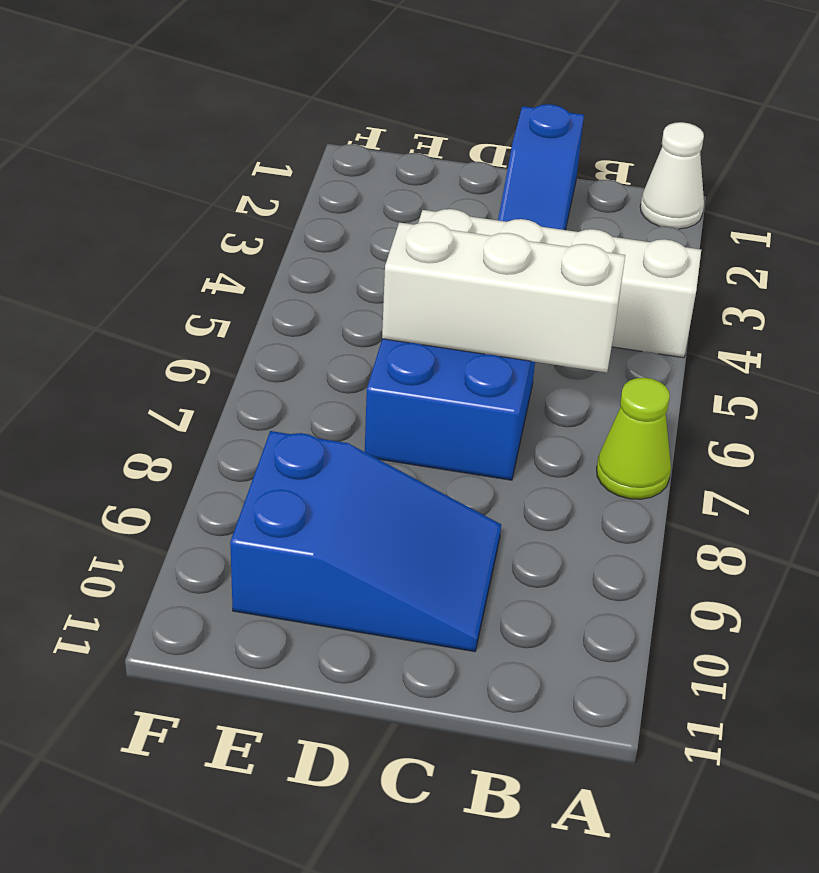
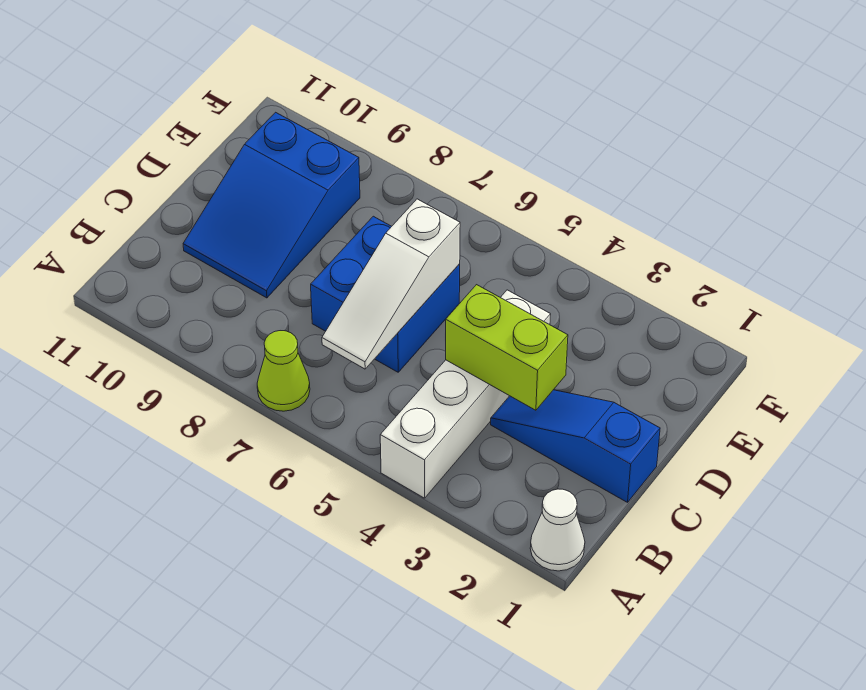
white brick B6:D6 level 2 -> white slope B6:D6 level 2 top D
none -> lime brick C3:C4 level 2

